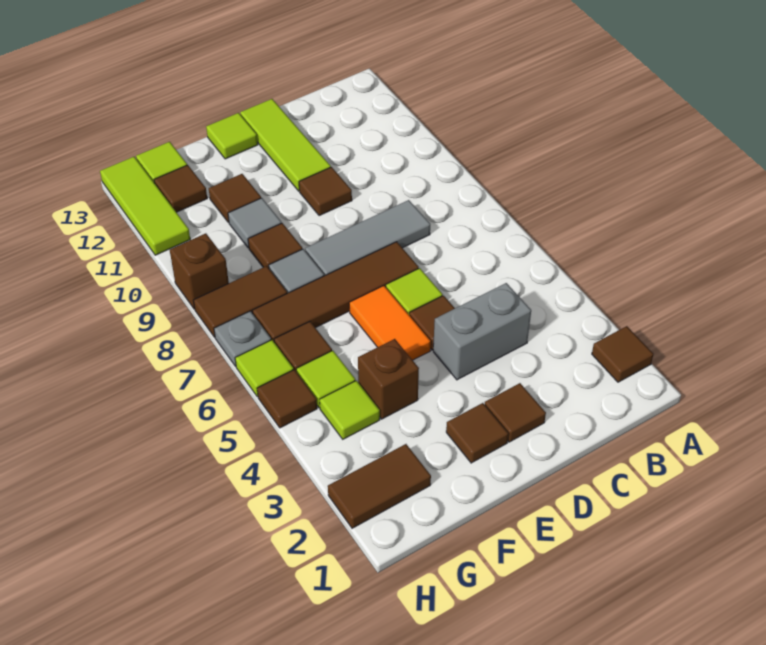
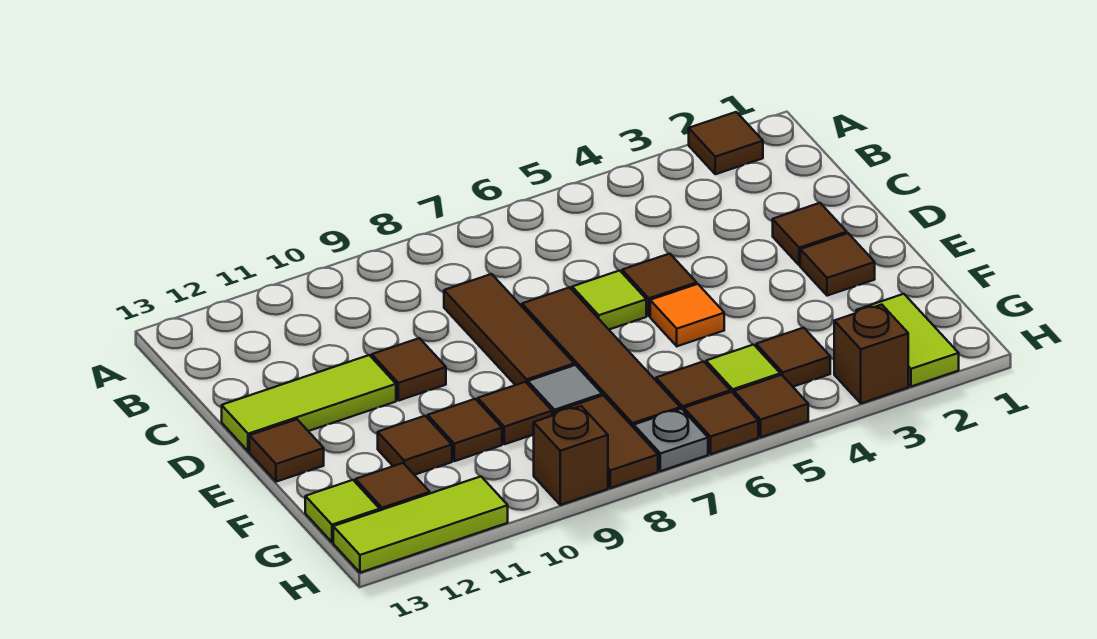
grey brick C4:D4 level 1 -> none
grey tile C8:E8 level 1 -> brown tile C8:E8 level 1
orange tile E5:E6 level 1 -> orange tile E5 level 1
lime tile E13 level 1 -> brown tile E13 level 1
brown brick F4 level 1 -> brown brick H3 level 1
grey tile F10 level 1 -> brown tile F10 level 1
brown tile G2:H2 level 1 -> lime tile G2:H2 level 1
lime tile G4 level 1 -> brown tile G4 level 1
lime tile H6 level 1 -> brown tile H6 level 1

